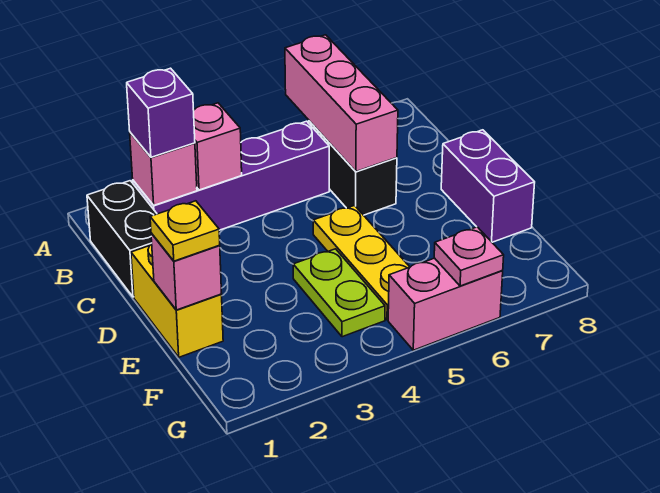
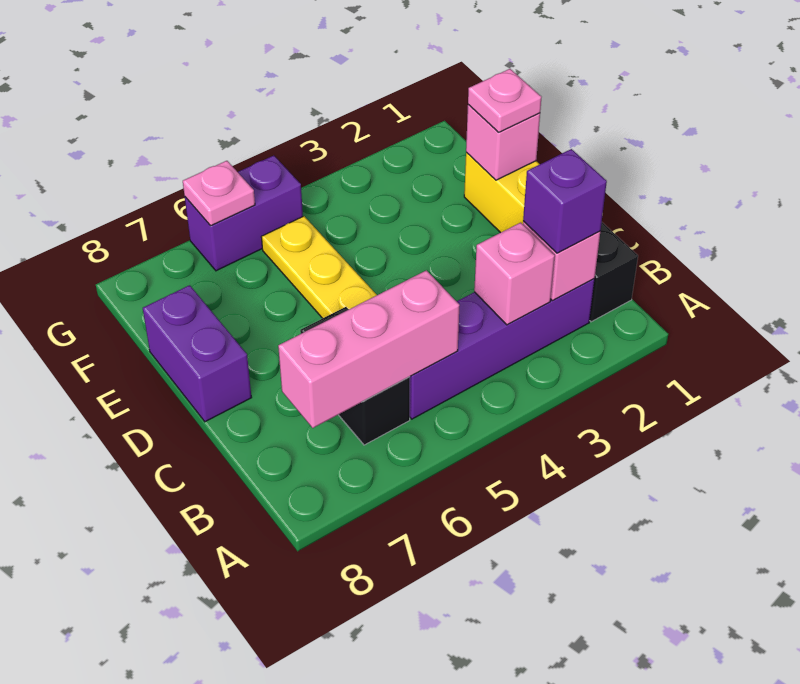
pink brick A6:C6 level 2 -> pink brick B5:B7 level 2
yellow plate E1 level 3 -> pink plate E1 level 3
lime plate E4:F4 level 1 -> none
pink brick G5:G6 level 1 -> purple brick G5:G6 level 1

